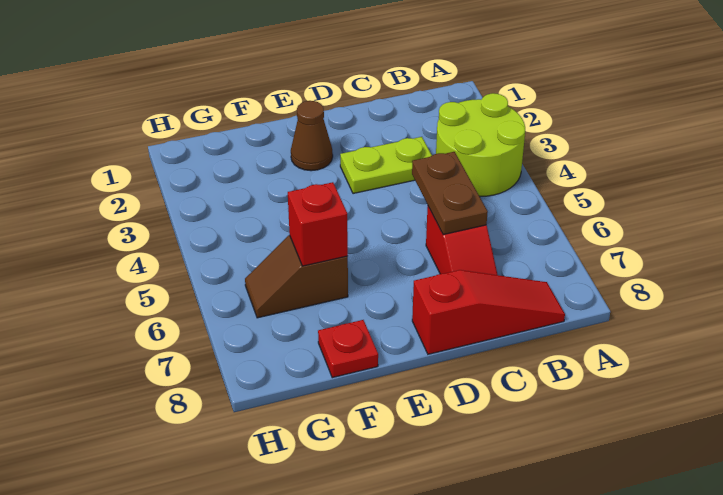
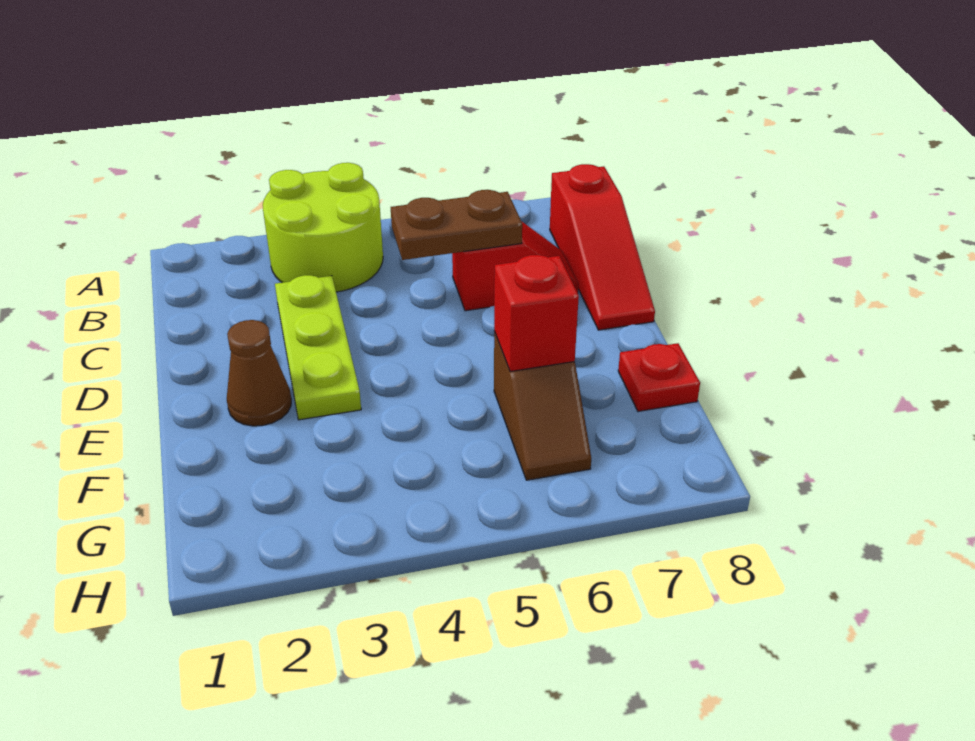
red slope B8:D8 level 1 top D -> red slope B8:D8 level 1 top B
lime plate C3:D3 level 1 -> lime plate C3:E3 level 1

